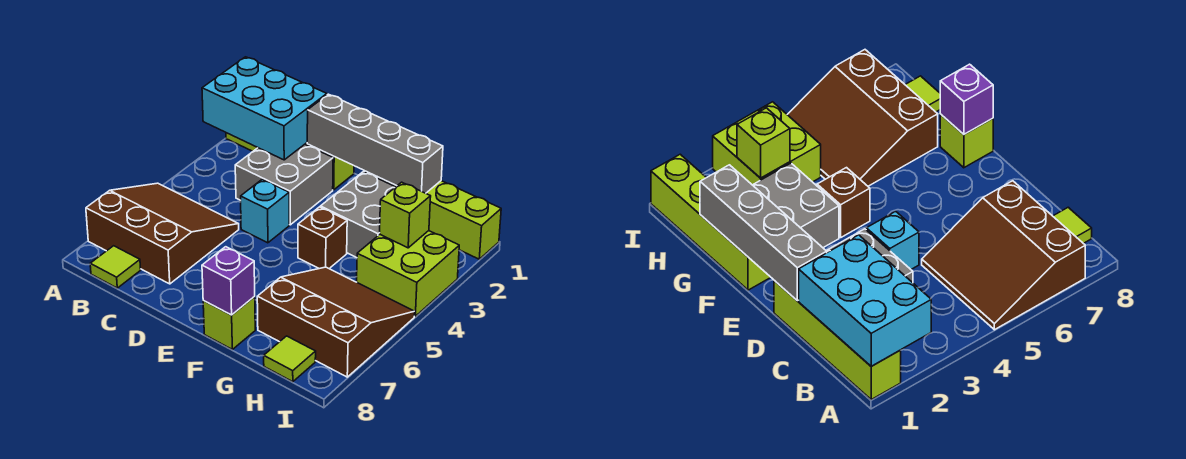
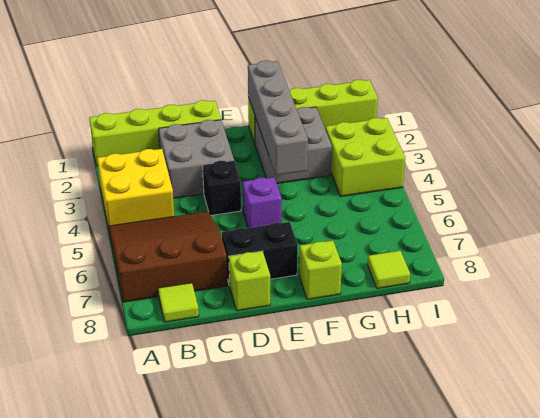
cyan brick A1:C2 level 2 -> none
none -> yellow brick A3:B4 level 1
grey brick D1:G1 level 2 -> grey brick F1:F4 level 2
cyan brick D4 level 1 -> black brick D4 level 1
none -> black brick D7:E7 level 1
brown brick F4 level 1 -> none
purple brick F8 level 2 -> purple brick E5 level 1
brown slope G5:I7 level 1 top 7 -> none
lime brick H3 level 2 -> lime brick D8 level 1

